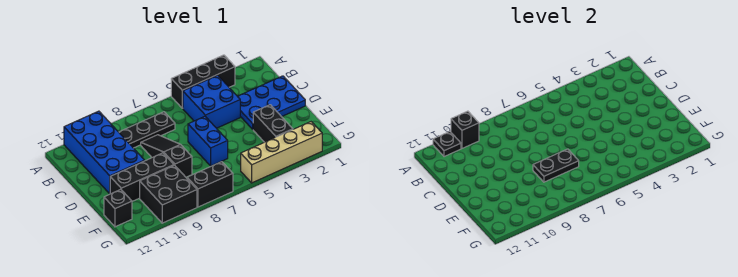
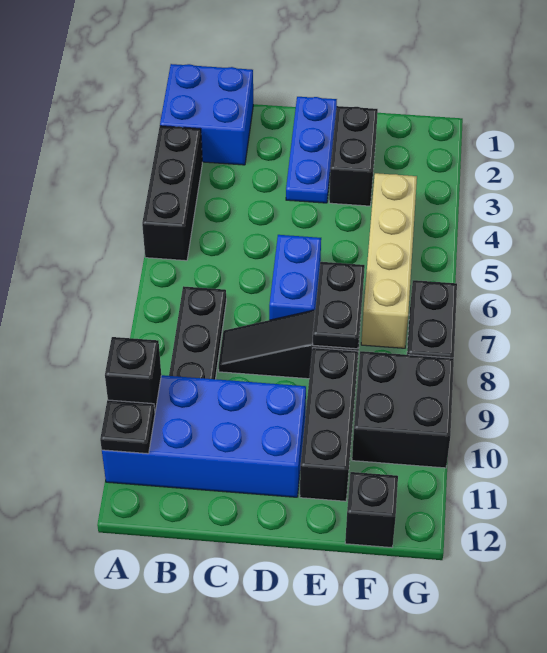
blue brick B4:C5 level 1 -> blue brick A1:B2 level 1
blue plate C1:D3 level 1 -> blue plate D1:D3 level 1
blue brick D6:E6 level 1 -> blue brick D6:D7 level 1
black brick E3:F3 level 1 -> black brick E2:E3 level 1
tan brick G2:G5 level 1 -> tan brick F4:F7 level 1

